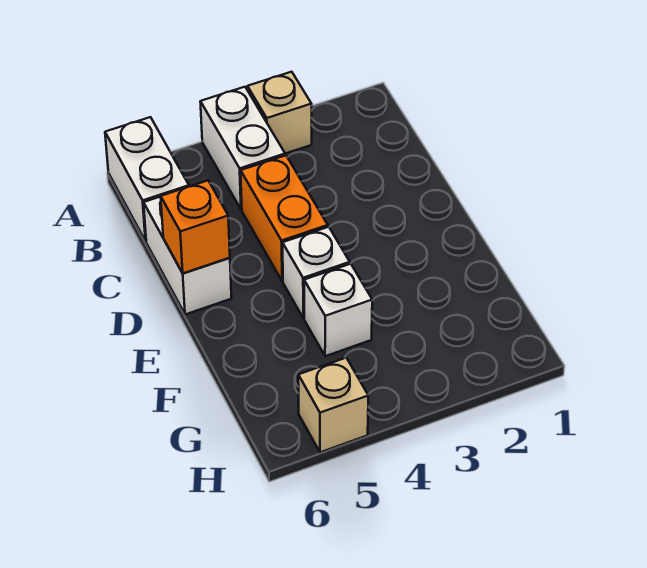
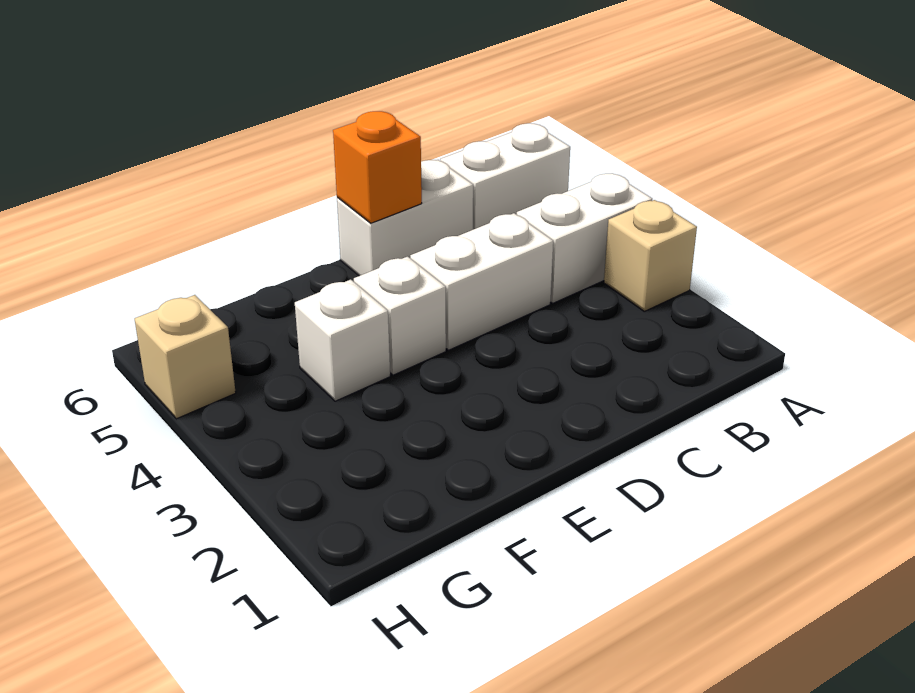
orange brick C4:D4 level 1 -> white brick C4:D4 level 1

